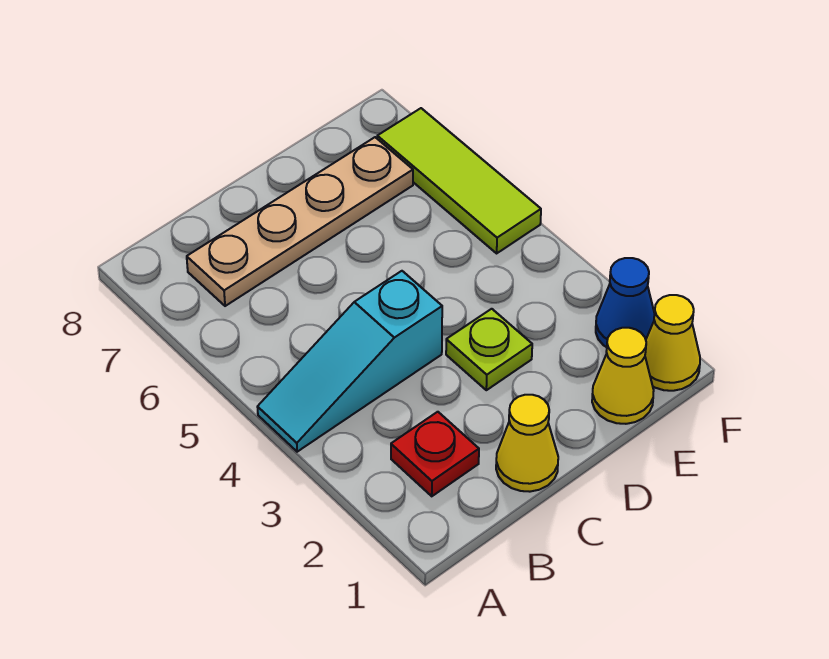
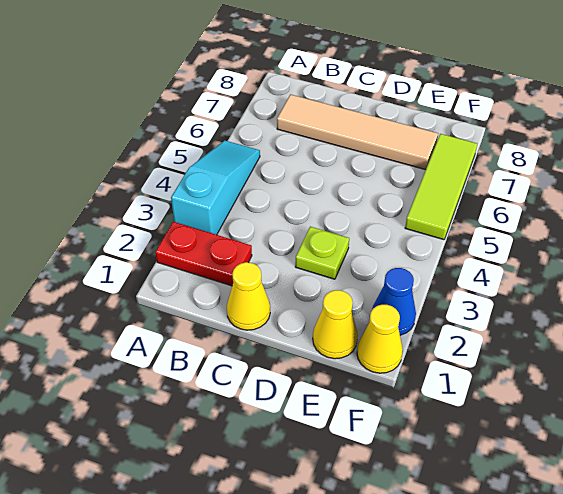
cyan slope A4:C4 level 1 top C -> cyan slope A3:A5 level 1 top 3
red plate B2 level 1 -> red plate A2:B2 level 1
tan plate B7:E7 level 1 -> tan tile B7:E7 level 1

